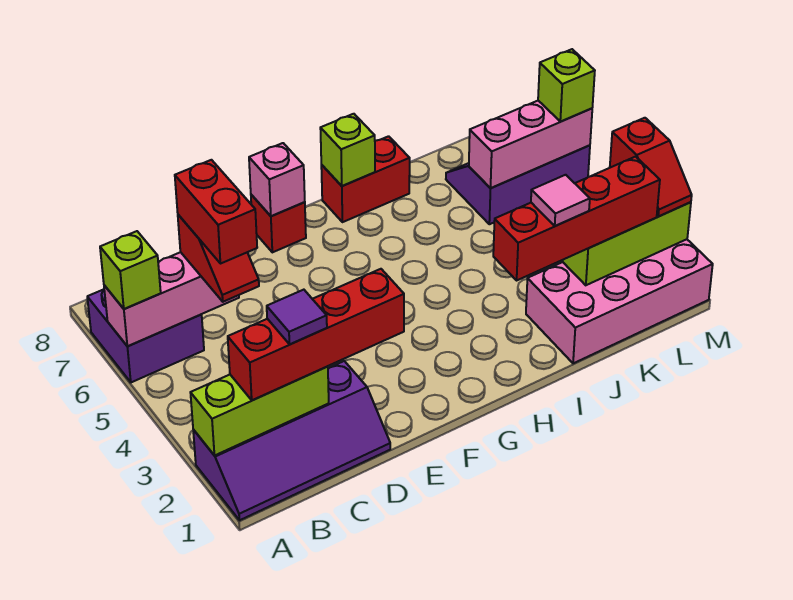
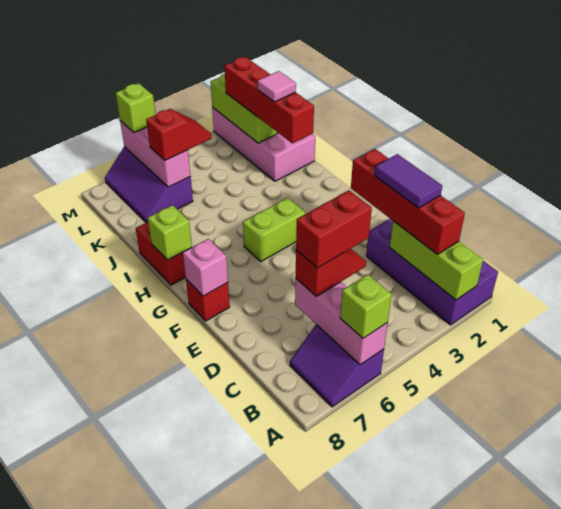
purple slope A1:D2 level 1 top 2 -> purple brick A1:D2 level 1
purple brick A6:B7 level 1 -> purple slope A6:B7 level 1 top 6
purple tile C2 level 4 -> purple tile C2:D2 level 4
none -> lime brick G4:G5 level 1
red slope M2:M3 level 3 top 3 -> red slope K5:K6 level 3 top 6

